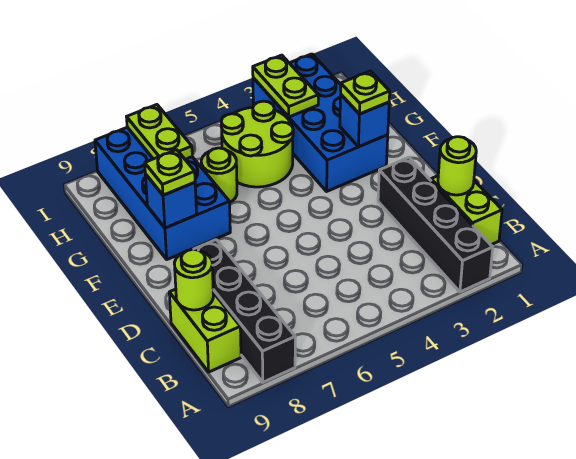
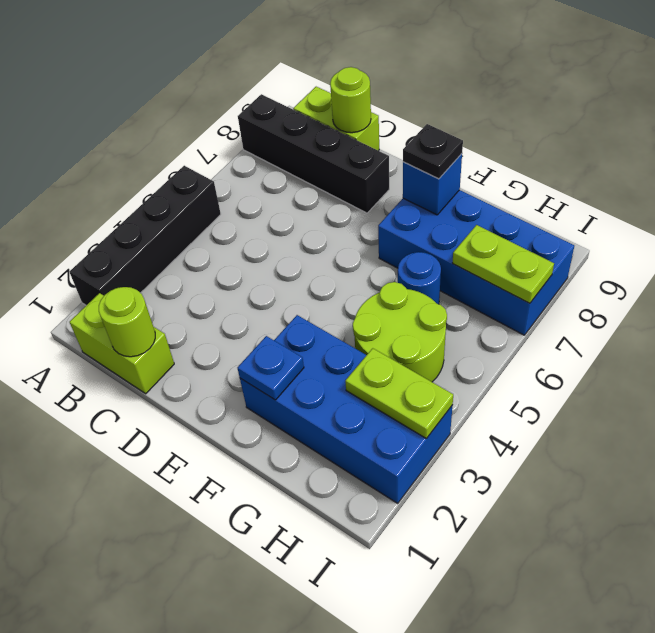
black brick A2:D2 level 1 -> black brick A2:A5 level 1
blue brick F2 level 2 -> blue plate F2 level 2
lime plate F2 level 3 -> none
lime plate F8 level 3 -> black plate F8 level 3
lime round brick G6 level 1 -> blue round brick G6 level 1

